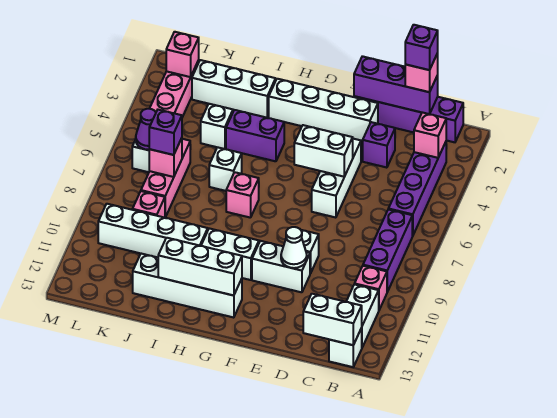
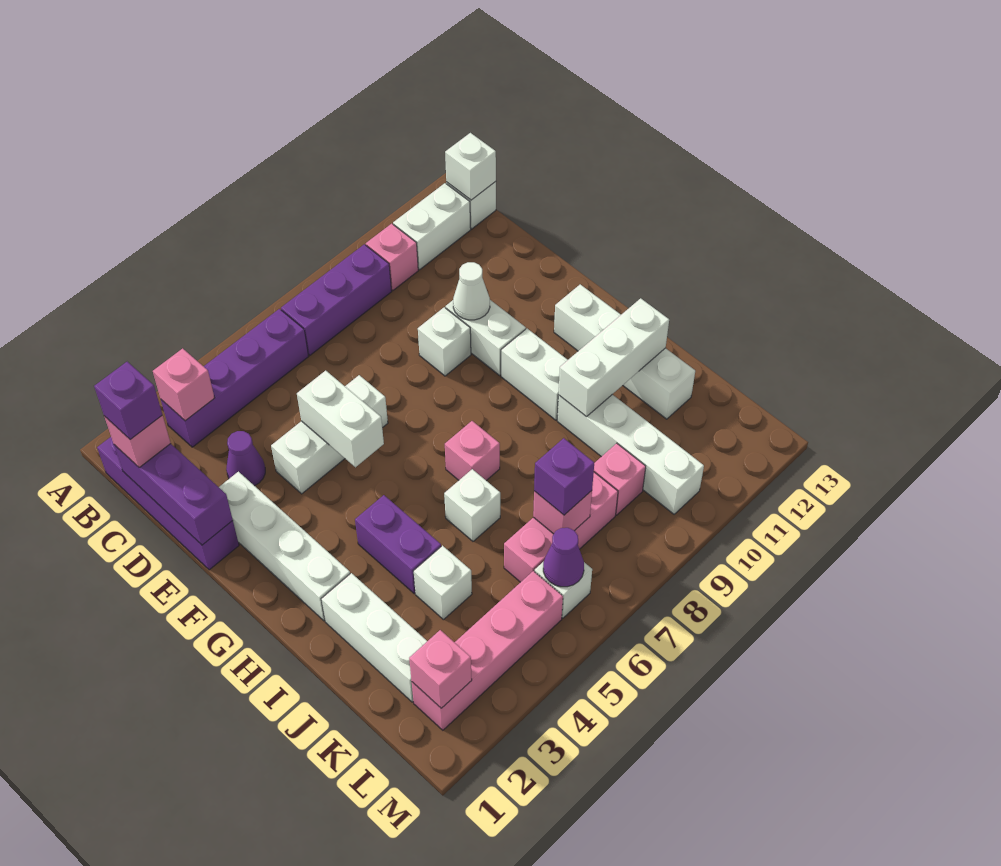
white brick B13:C13 level 2 -> white brick B13 level 2
purple brick D3 level 1 -> purple cone D3 level 1
white brick G12:I12 level 2 -> white brick I10:I12 level 2

